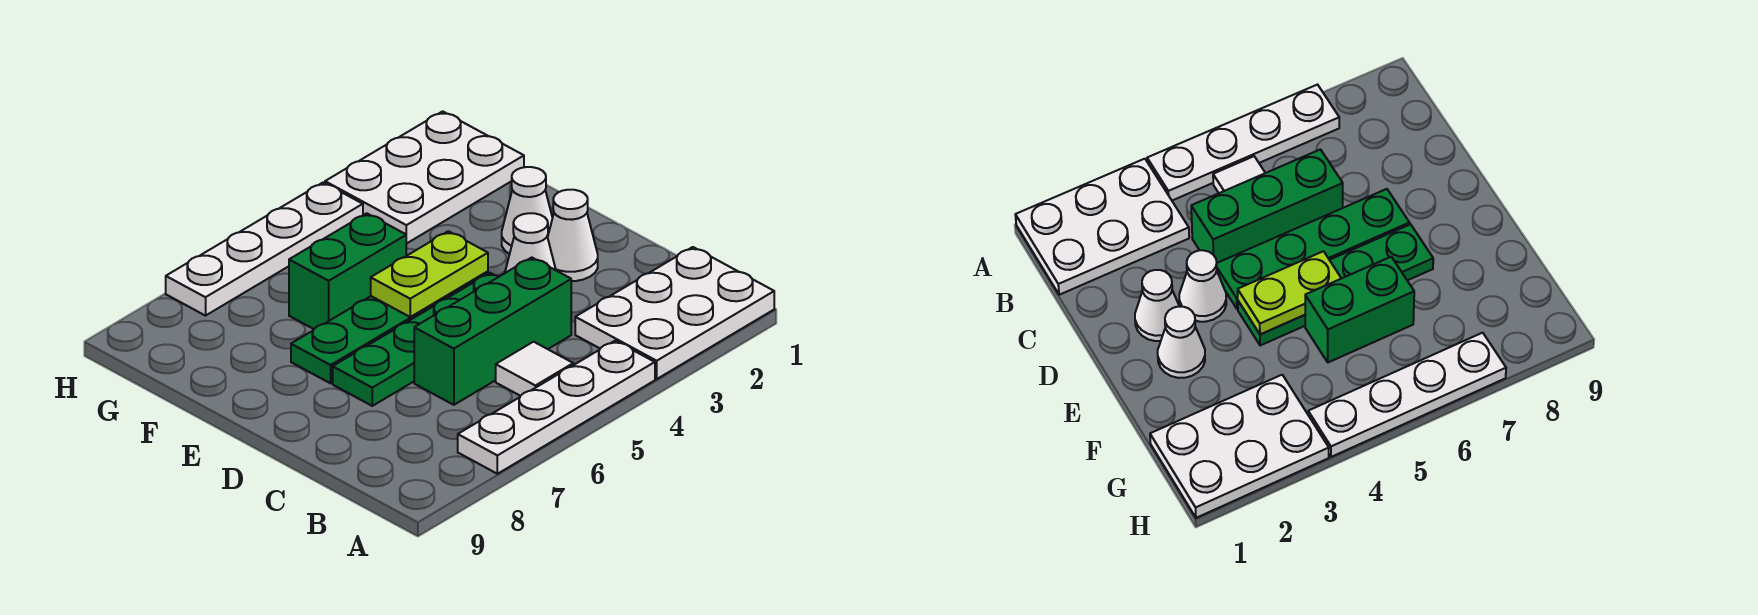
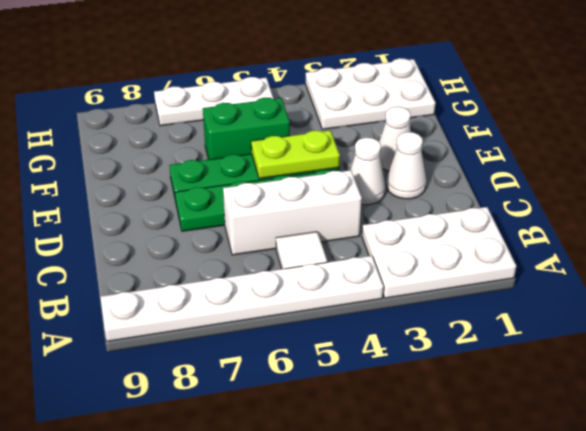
white plate A4:A7 level 1 -> white plate A4:A9 level 1
green brick C4:C6 level 1 -> white brick C4:C6 level 1
white plate H4:H7 level 1 -> white plate H5:H7 level 1

